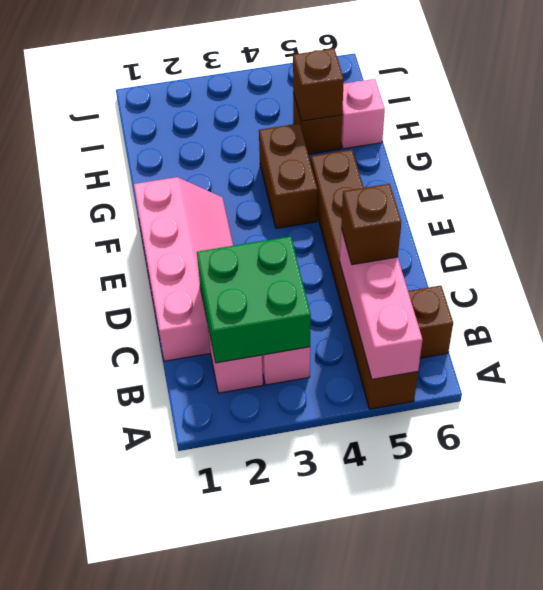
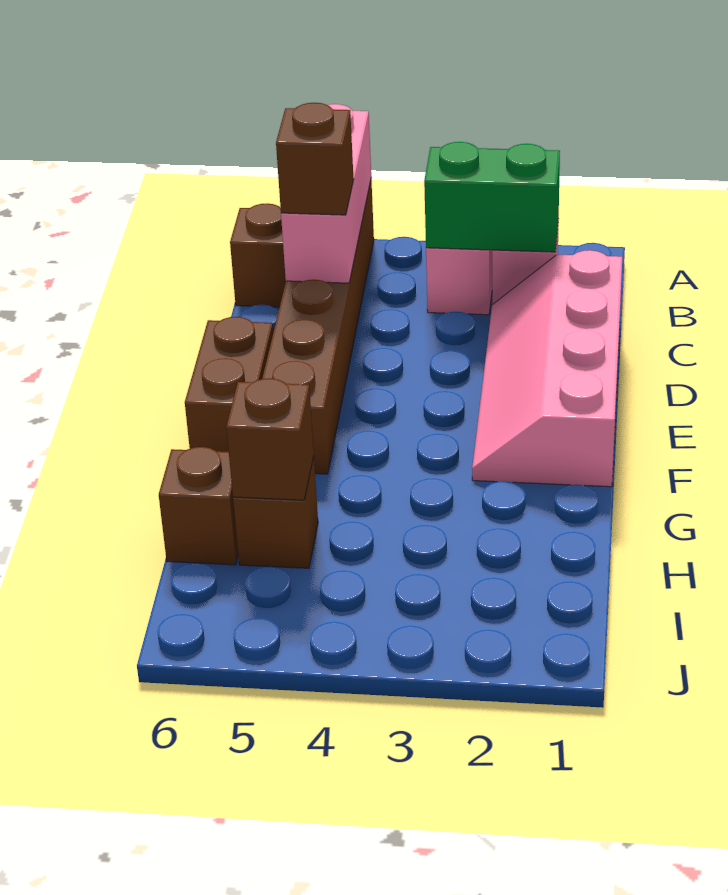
green brick B2:C3 level 2 -> green brick B2:B3 level 2
brown brick F4:G4 level 1 -> brown brick E6:F6 level 1
pink brick H6 level 1 -> brown brick H6 level 1

